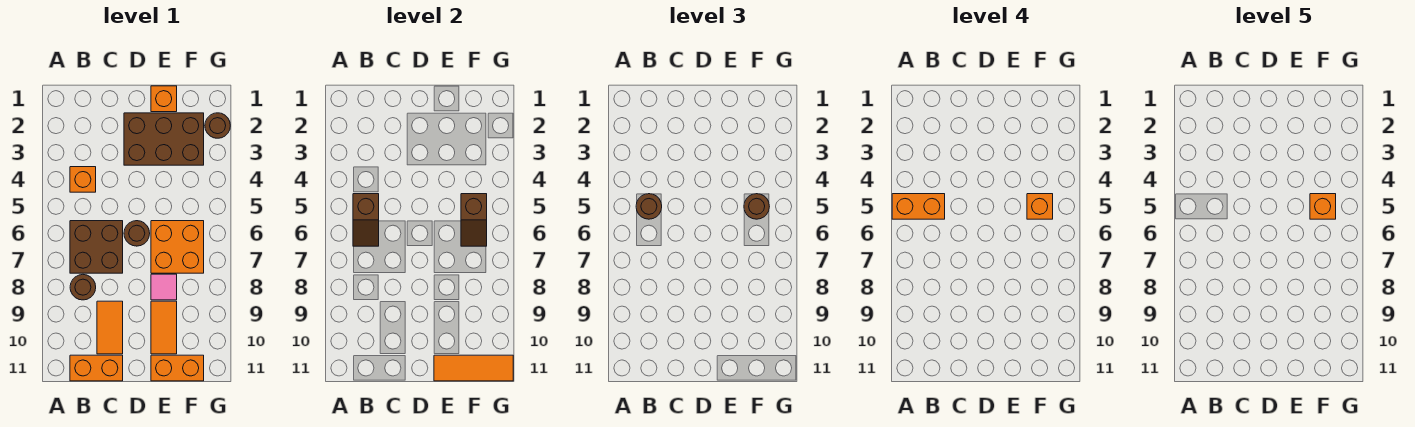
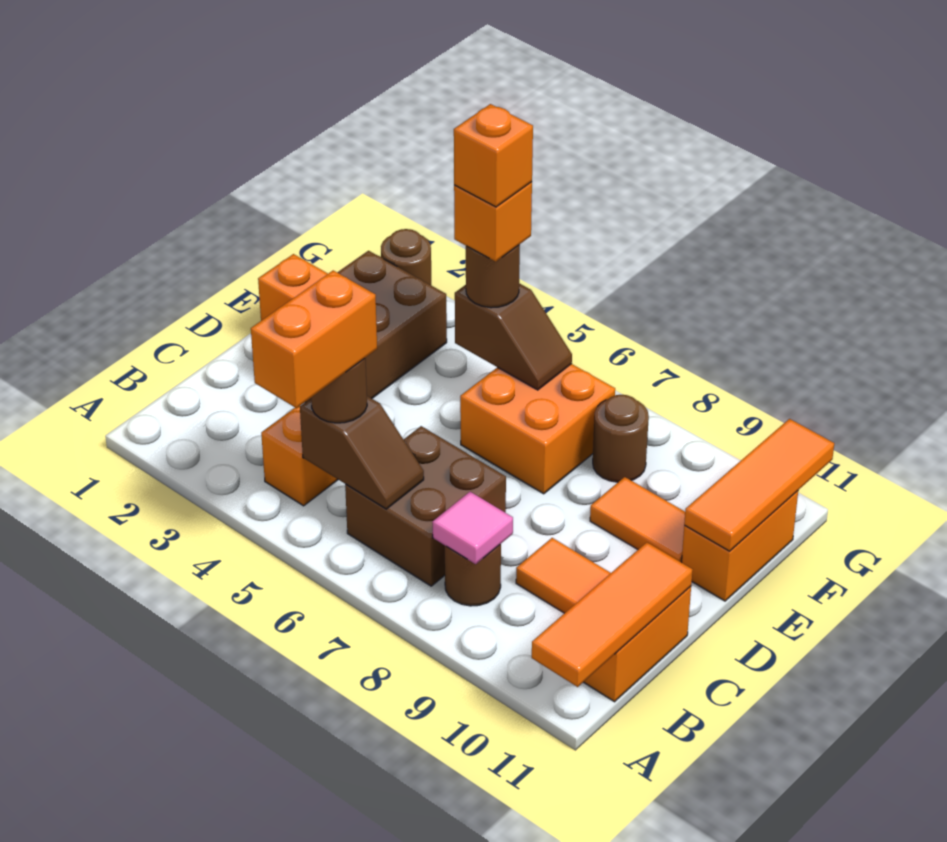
none -> orange tile A11:C11 level 2
brown round brick D6 level 1 -> brown round brick F8 level 1
pink tile E8 level 1 -> pink tile B8 level 2

